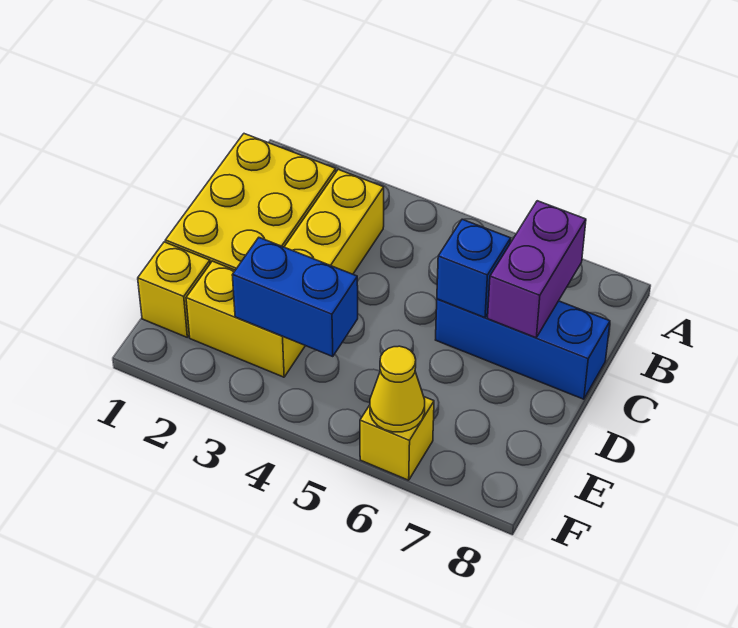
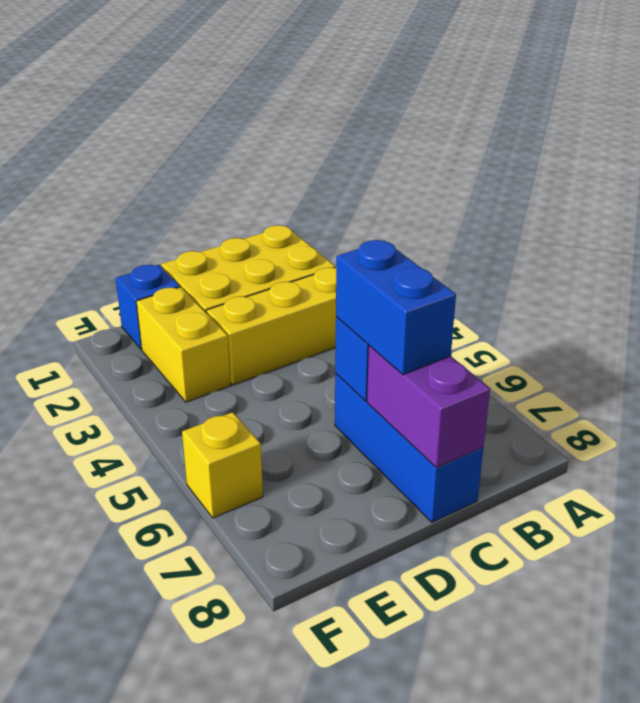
purple brick B7:C7 level 2 -> purple brick C7:C8 level 2
yellow brick E1 level 1 -> blue brick E1 level 1
blue brick E3:E4 level 2 -> blue brick C6:C7 level 3
yellow cone F6 level 2 -> none

